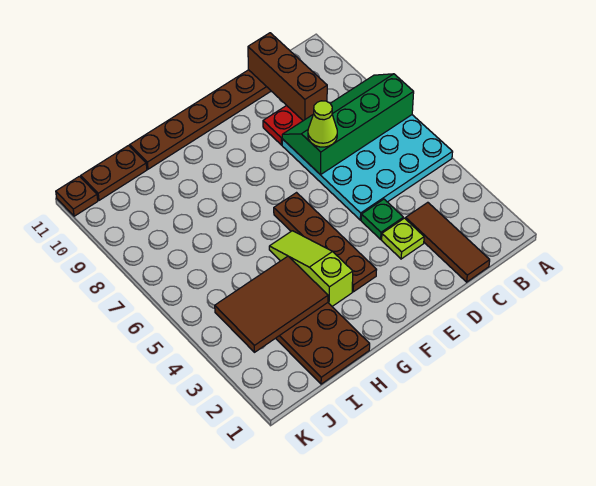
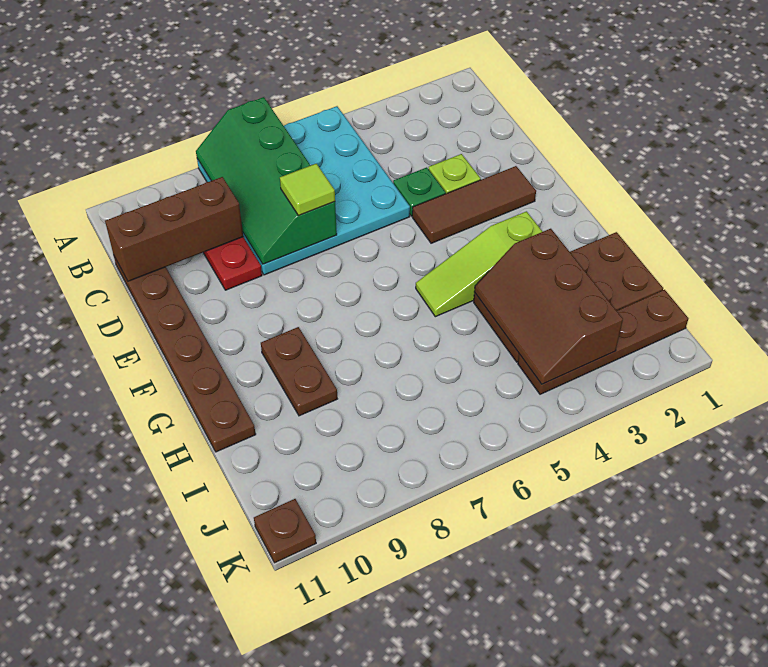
brown tile C1:C3 level 1 -> brown tile E2:E4 level 1
lime cone D7 level 3 -> lime tile D7 level 3
brown plate F3:F6 level 1 -> brown plate J1:J4 level 1
brown tile H3:J4 level 2 -> brown slope H3:J4 level 2 top 3
brown plate I11:J11 level 1 -> brown plate G9:H9 level 1

